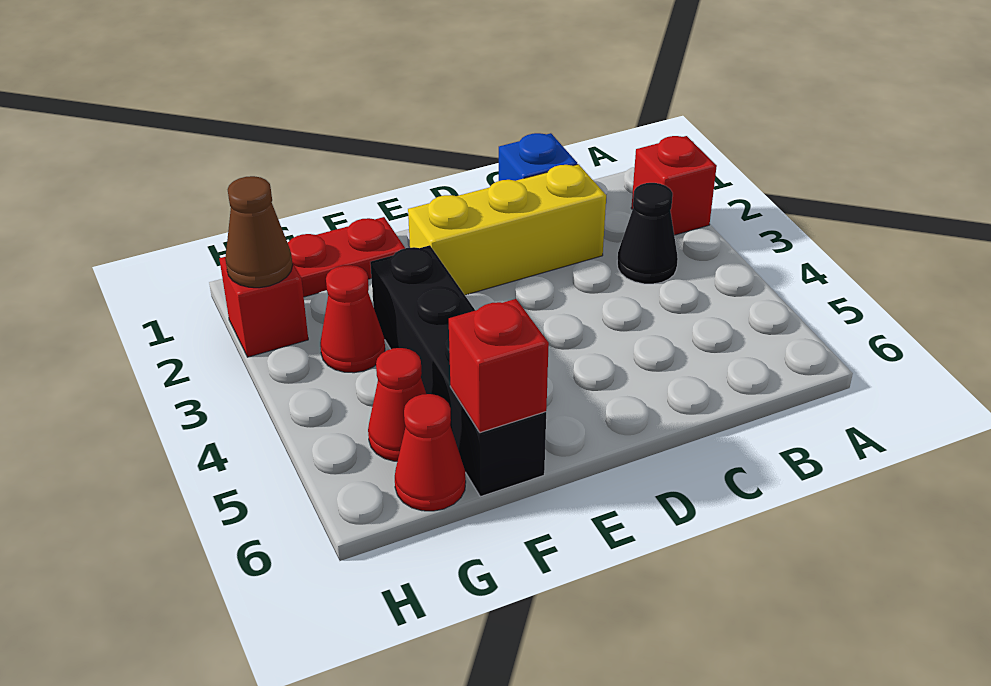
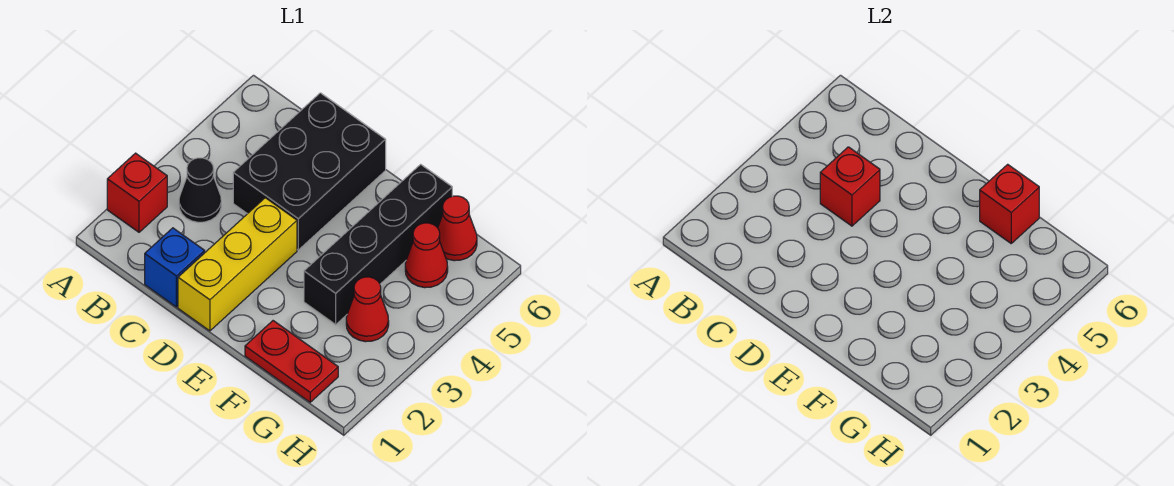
yellow brick C2:E2 level 1 -> yellow brick D1:D3 level 1
none -> black brick C4:D6 level 1
red brick H2 level 1 -> red brick C4 level 2
brown cone H2 level 2 -> none

